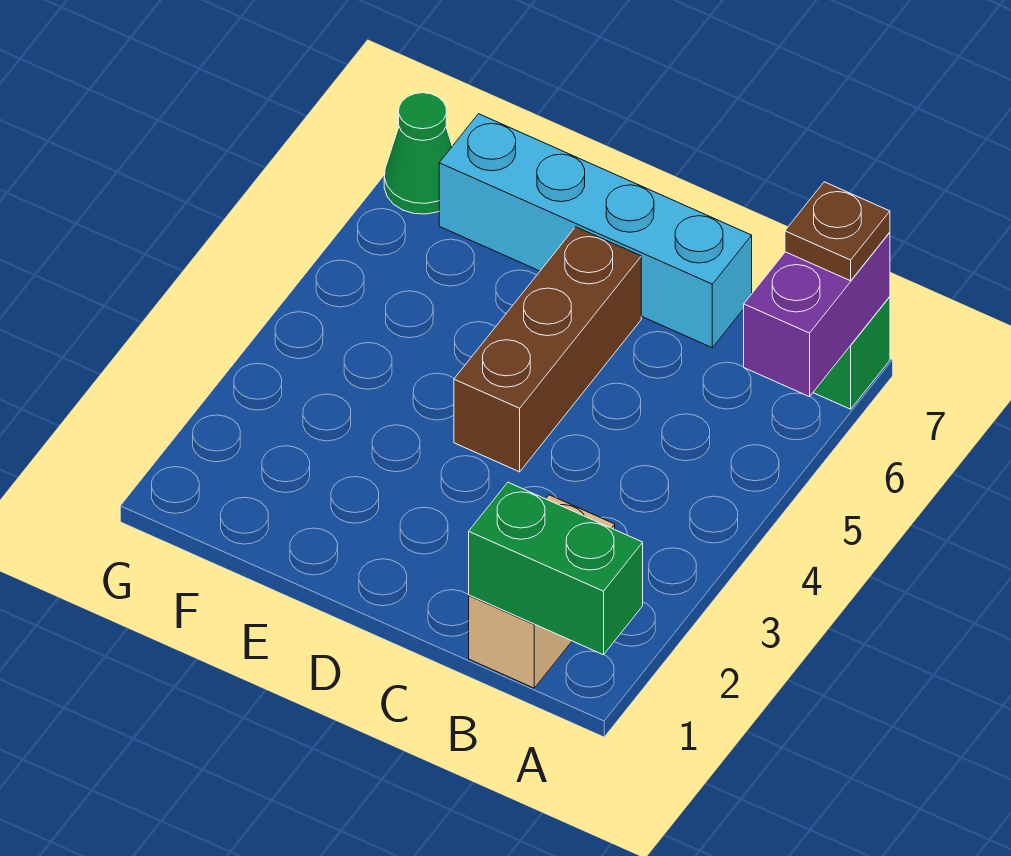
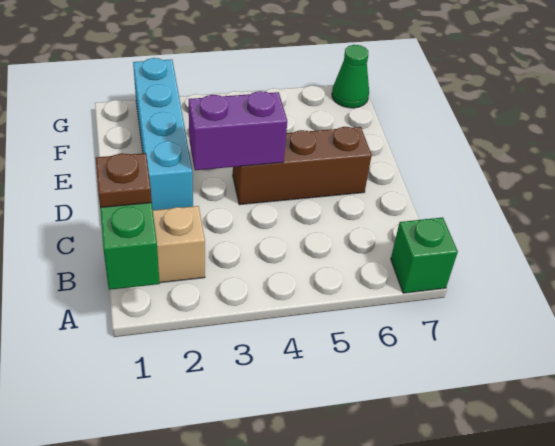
purple brick A6:A7 level 2 -> purple brick D3:D4 level 2
brown plate A7 level 3 -> brown plate B1 level 3
cyan brick C7:F7 level 1 -> cyan brick D2:G2 level 1

